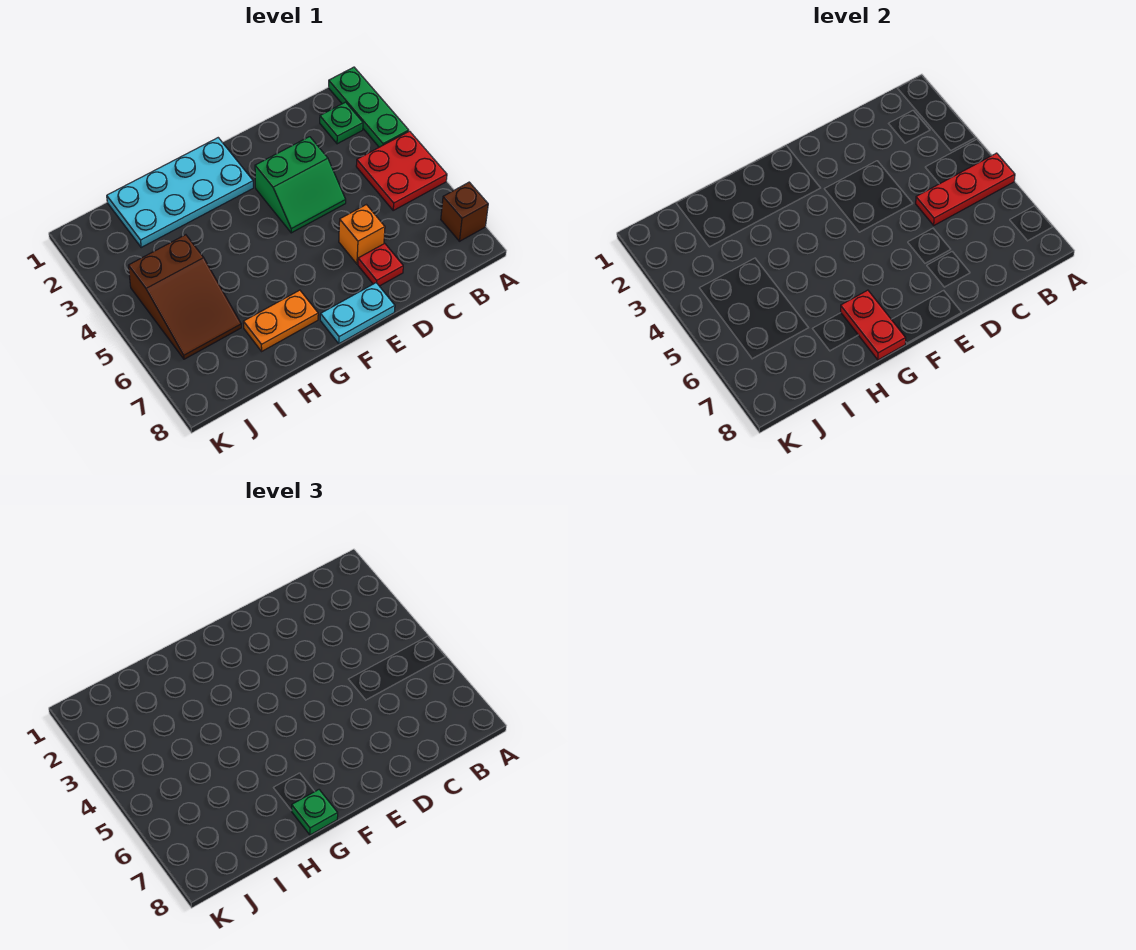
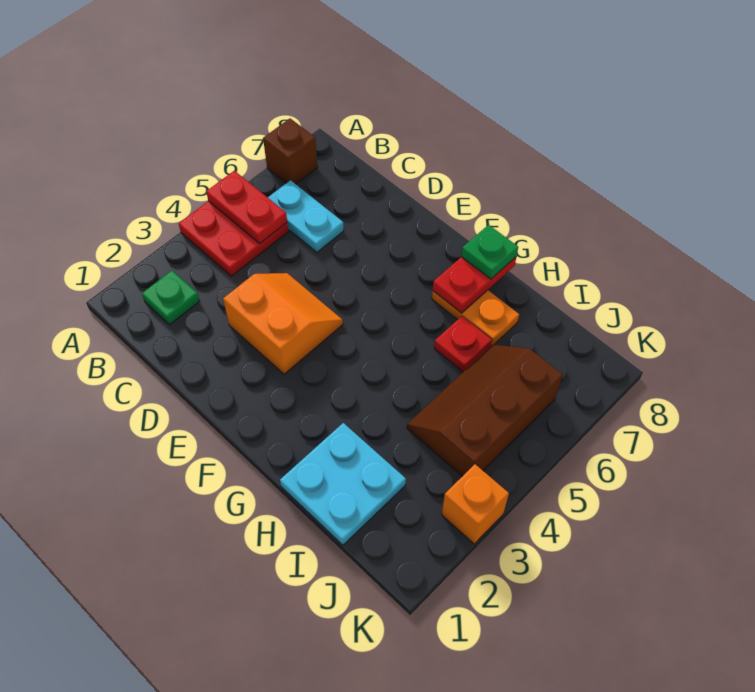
green plate A1:A3 level 1 -> none
red plate A5:C5 level 2 -> red plate A5:B5 level 2
green slope D3:E4 level 1 top 3 -> orange slope D3:E4 level 1 top 3
orange brick D6 level 1 -> orange brick K3 level 1
red plate D7 level 1 -> red plate H6 level 1
cyan plate E8:F8 level 1 -> cyan plate B6:C6 level 1
cyan plate F1:I2 level 1 -> cyan plate H1:I2 level 1
brown slope I4:J6 level 1 top 4 -> brown slope I4:J6 level 1 top J

